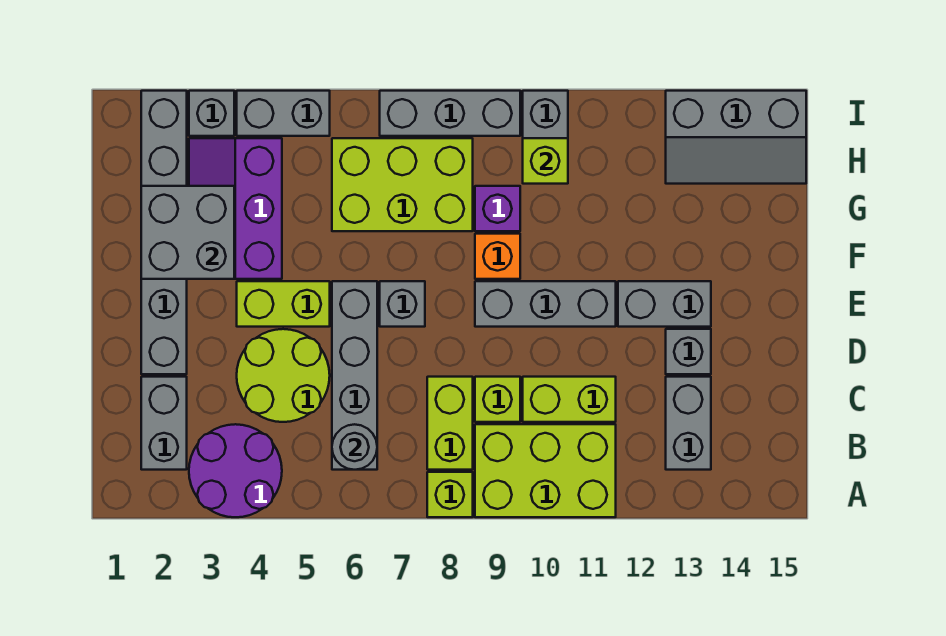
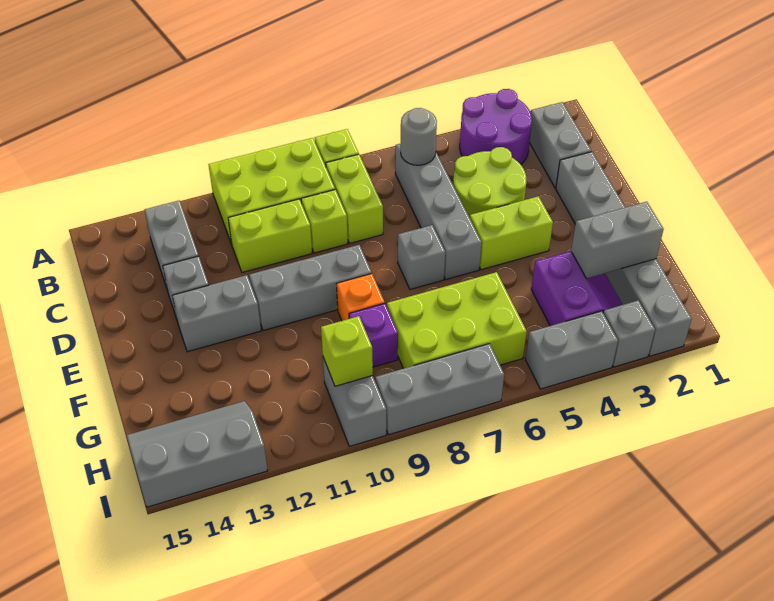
grey brick F2:G3 level 2 -> grey brick G2:G3 level 2
purple slope F3:H4 level 1 top 4 -> purple slope G3:H4 level 1 top 4

